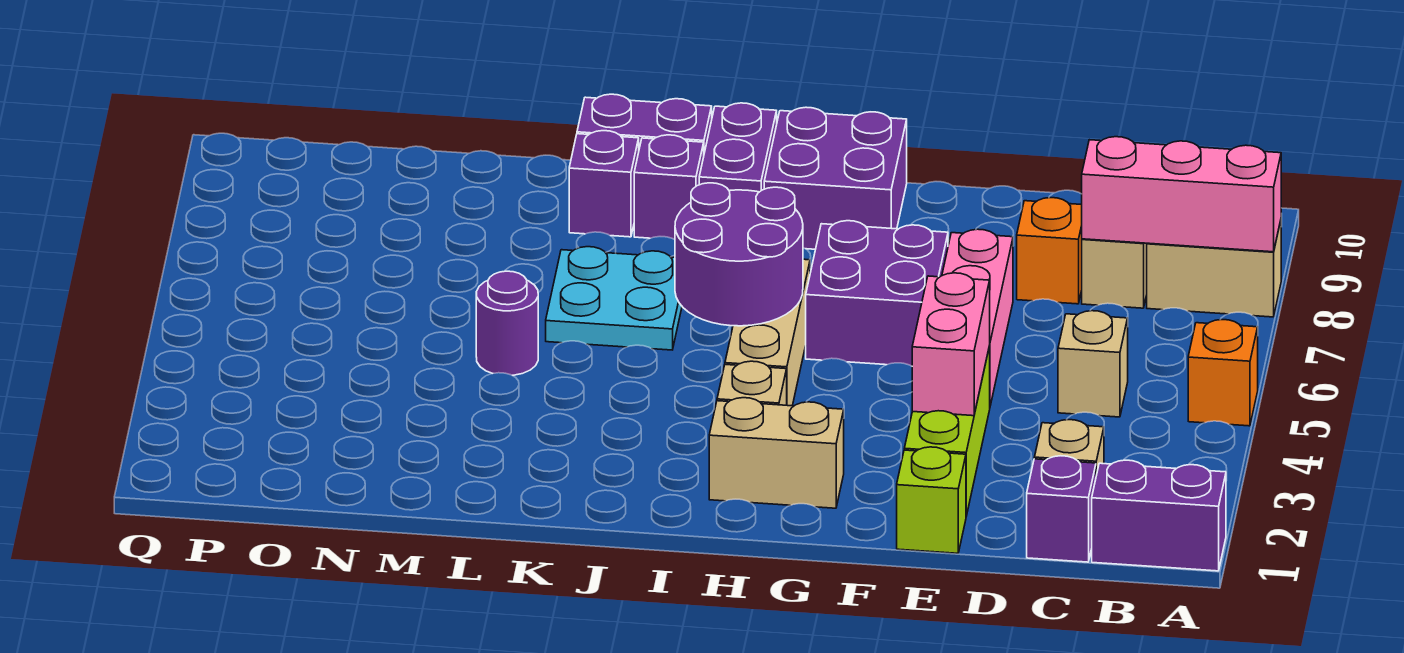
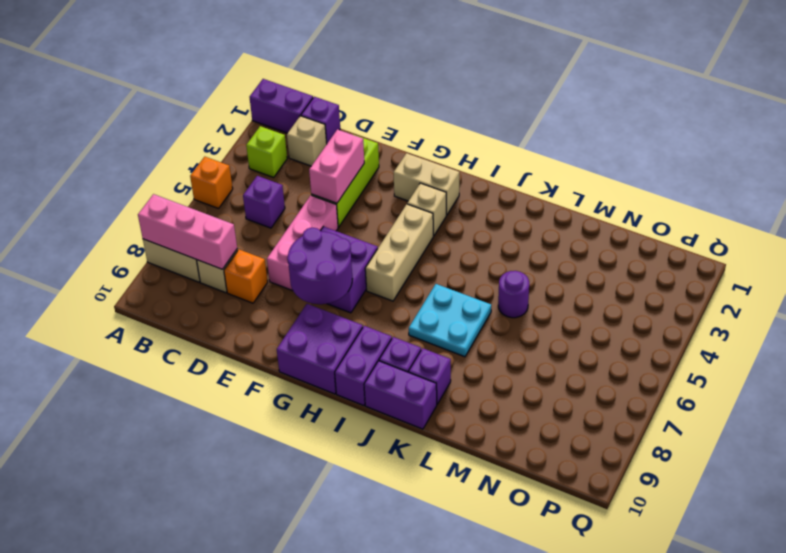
tan brick C5 level 1 -> purple brick C5 level 1
lime brick E1 level 1 -> lime brick B3 level 1
purple round brick H5:I6 level 2 -> purple round brick F7:G8 level 2

